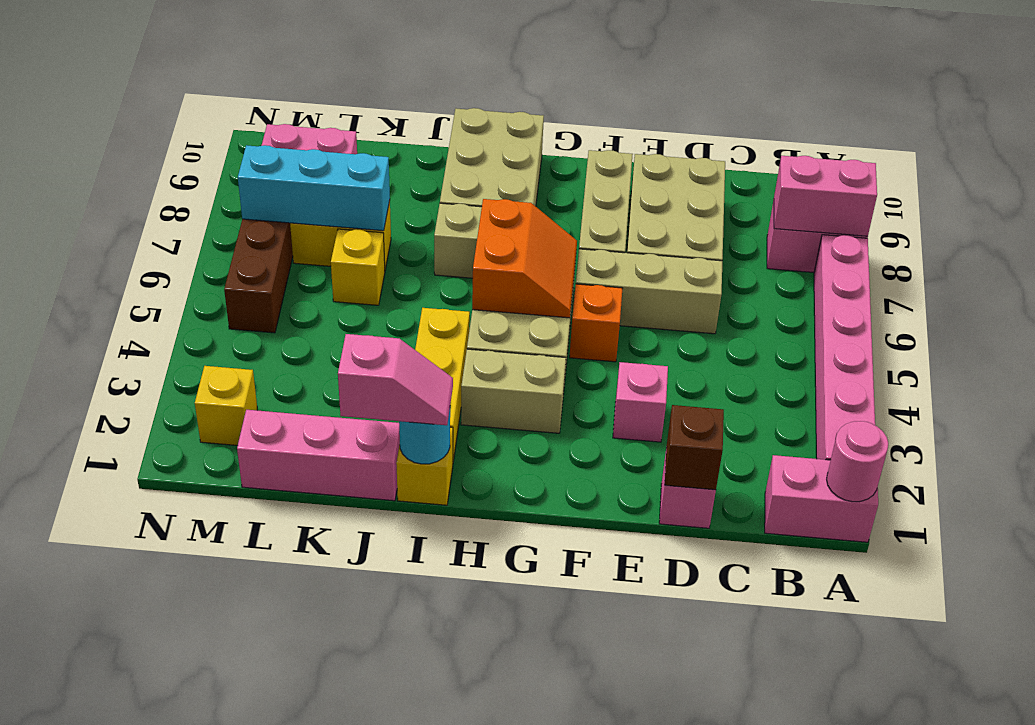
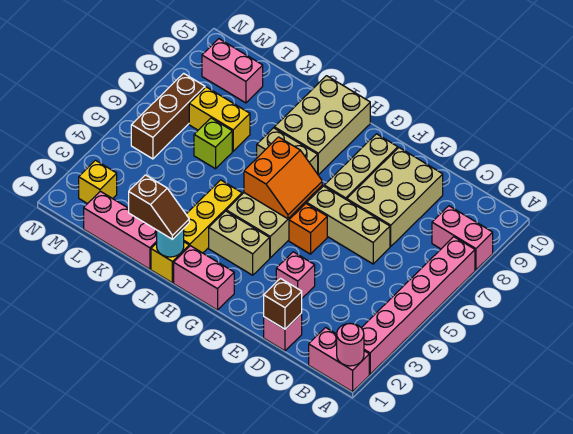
pink brick A8:B8 level 2 -> pink brick G1:H1 level 1
pink slope I1:J1 level 3 top J -> brown slope I1:J1 level 3 top J
yellow brick K6 level 1 -> lime brick K6 level 1
cyan brick K7:M7 level 2 -> none

